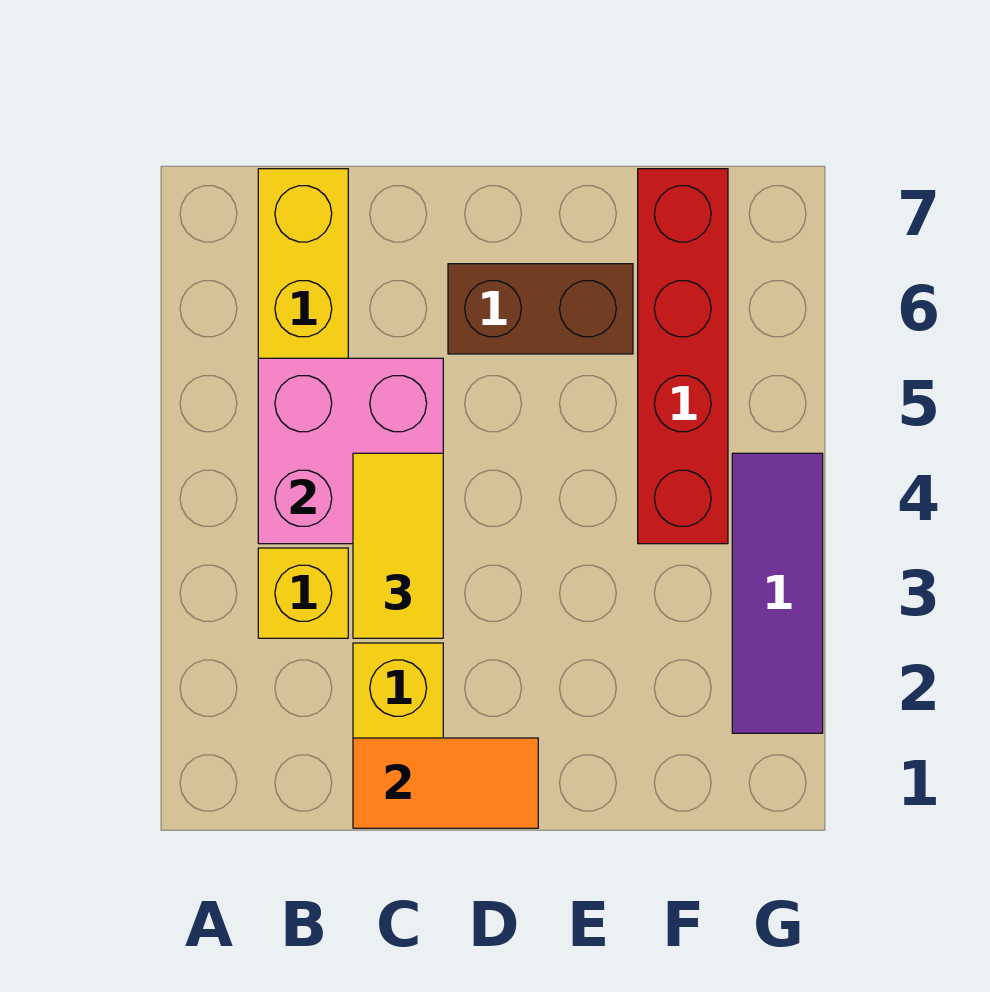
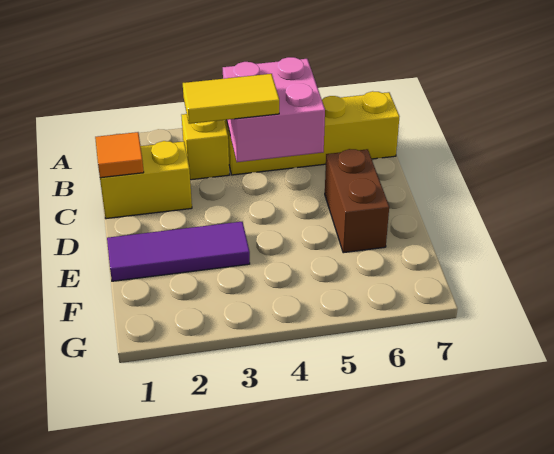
orange tile C1:D1 level 2 -> orange tile C1 level 2
red brick F4:F7 level 1 -> none
purple tile G2:G4 level 1 -> purple tile E1:E3 level 1

